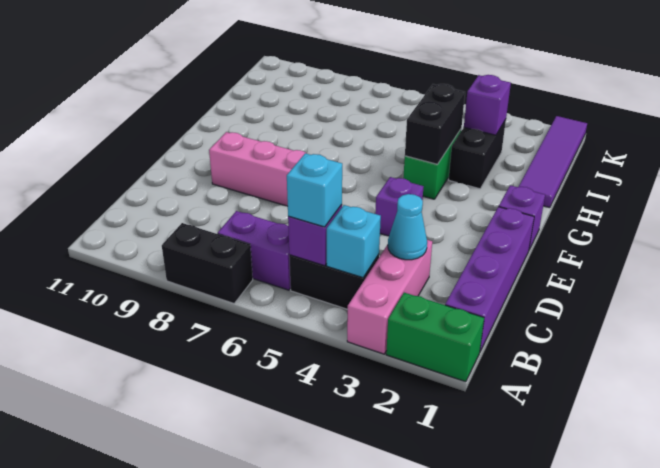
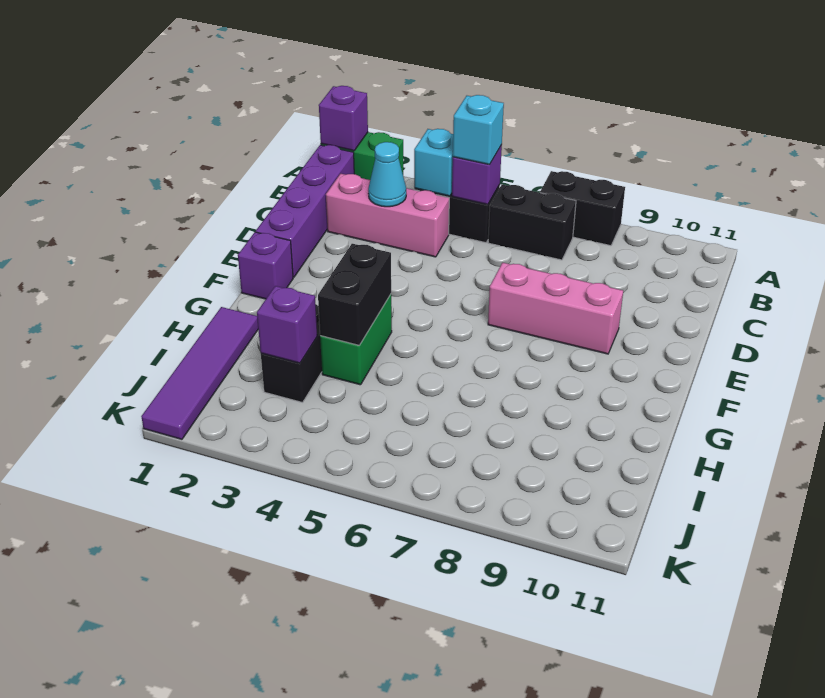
pink brick A3:C3 level 1 -> pink brick C2:C4 level 1
purple brick B6:B7 level 1 -> black brick B6:B7 level 1
purple brick E4 level 1 -> purple brick A1 level 2

